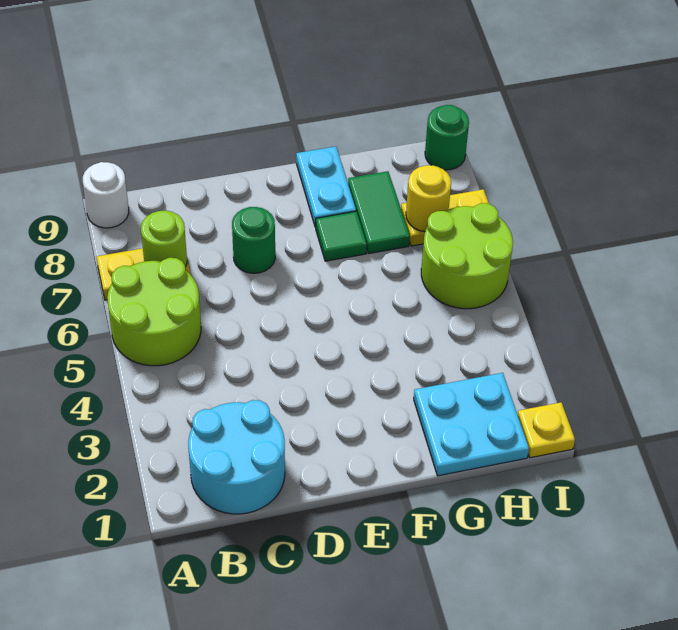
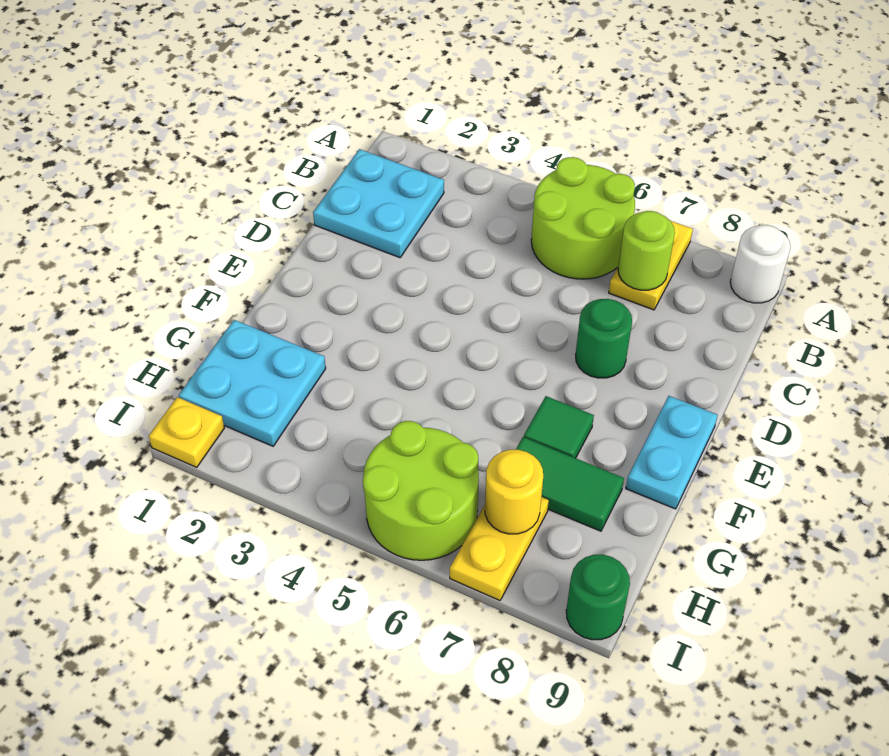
cyan round brick B1:C2 level 1 -> cyan plate B1:C2 level 1
cyan plate F8:F9 level 1 -> cyan plate E9:F9 level 1

